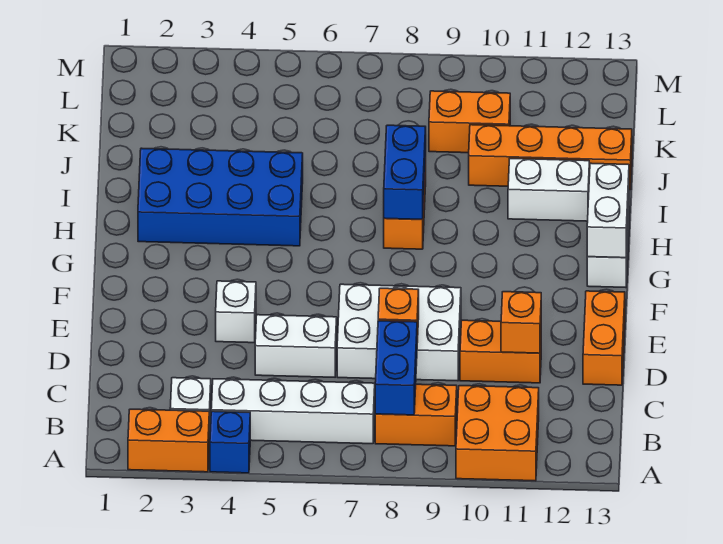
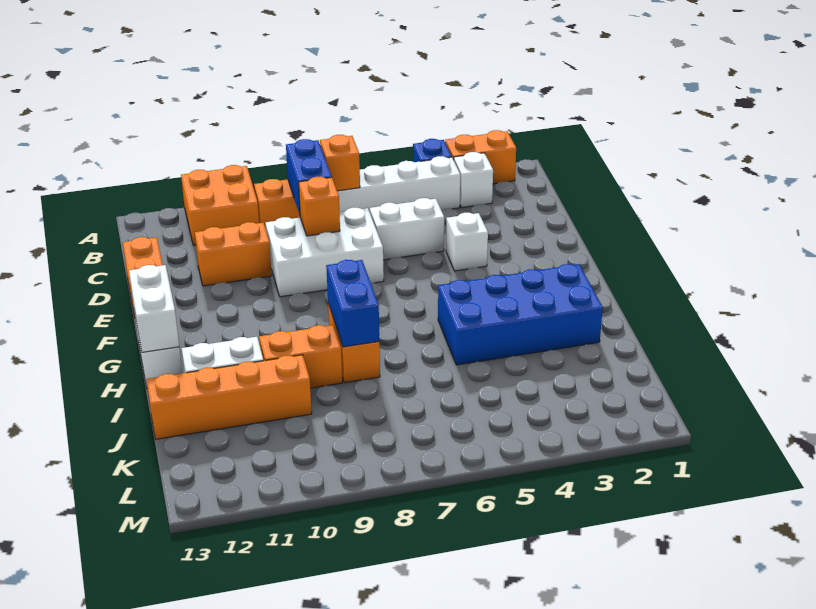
orange brick D11 level 2 -> orange brick B7 level 2
orange brick K9:K10 level 1 -> orange brick I9:I10 level 1

